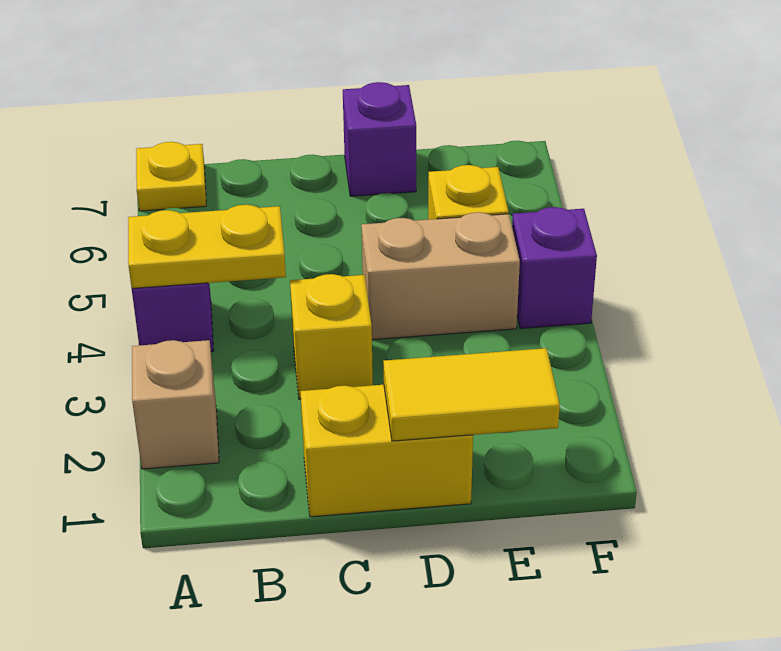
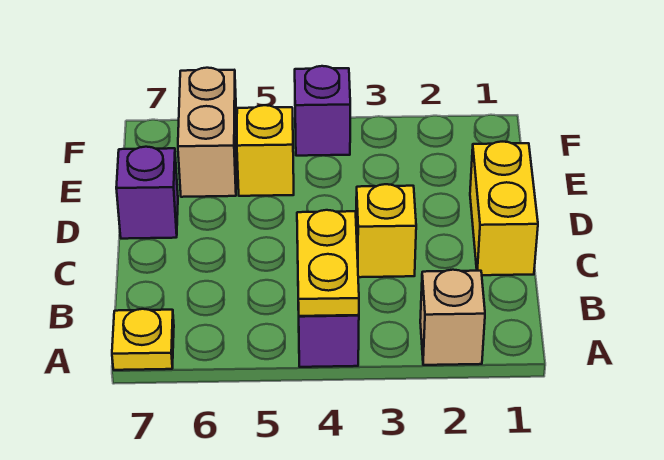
yellow tile D1:E1 level 2 -> none
tan brick D4:E4 level 1 -> tan brick E6:F6 level 1

